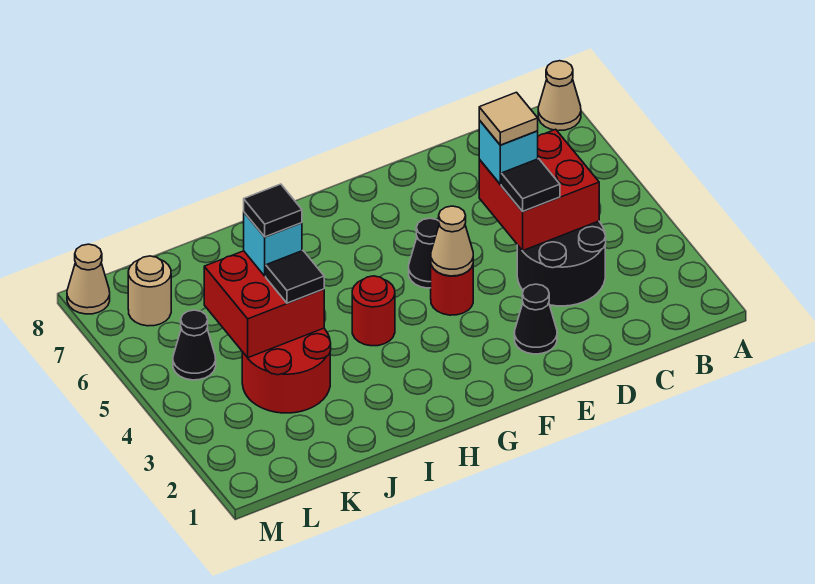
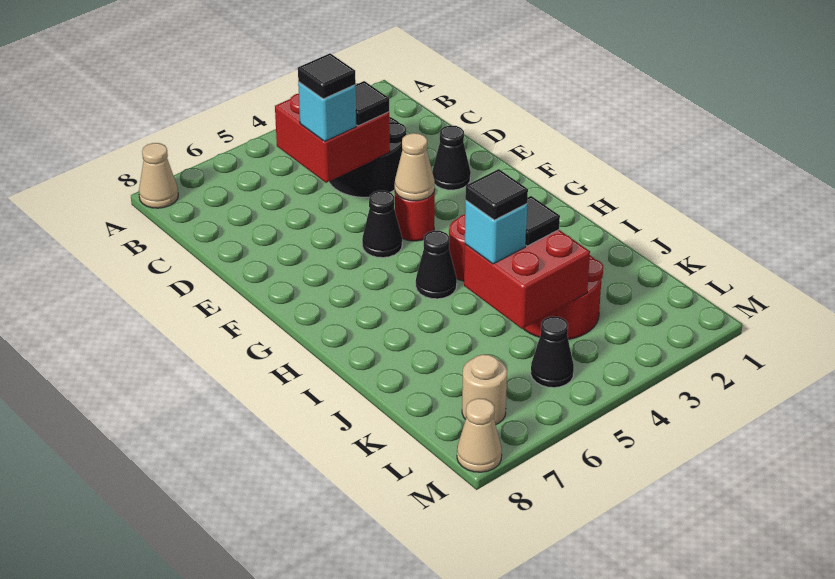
tan tile D5 level 4 -> black tile D5 level 4
none -> black cone H5 level 1

